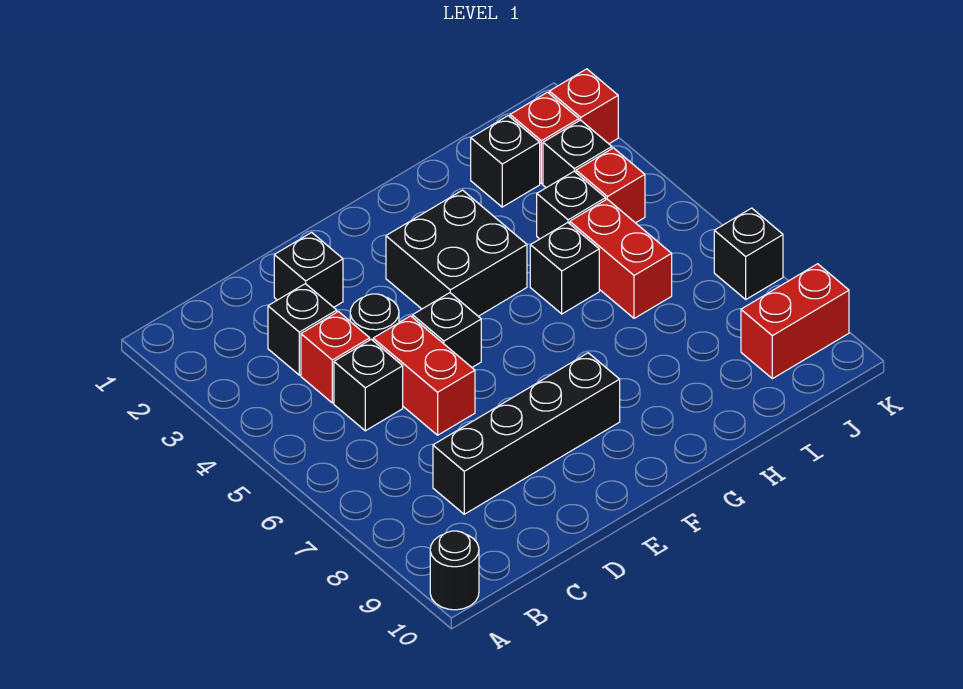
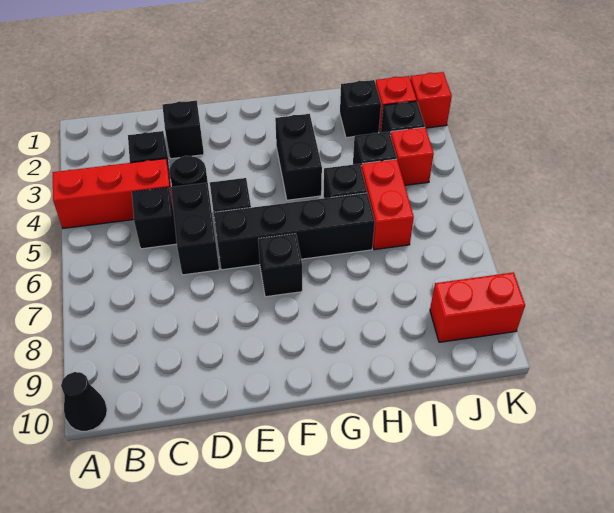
black round brick A10 level 1 -> black cone A10 level 1
red brick C4 level 1 -> red brick A4:C4 level 1
black brick C8:F8 level 1 -> black brick E6:H6 level 1
red brick D5:D6 level 1 -> black brick D5:D6 level 1
black brick F3:G4 level 1 -> black brick G3:G4 level 1
black brick K7 level 1 -> black brick F7 level 1

